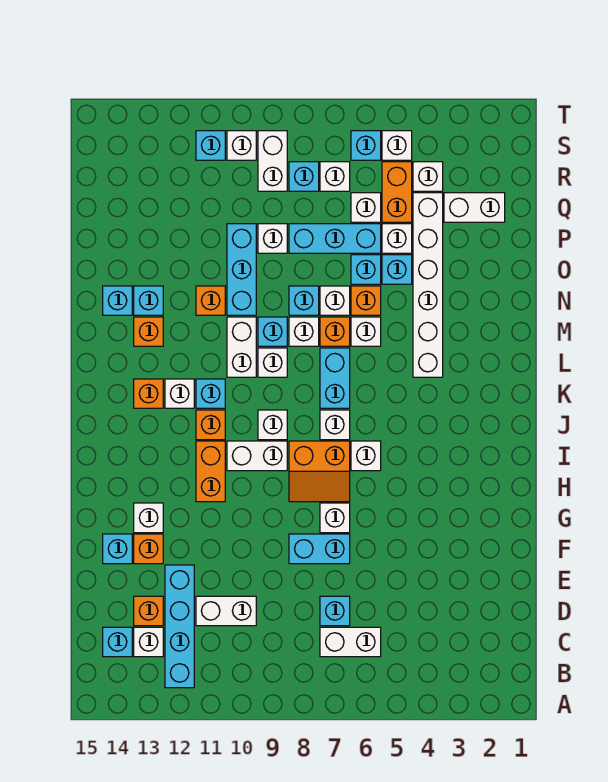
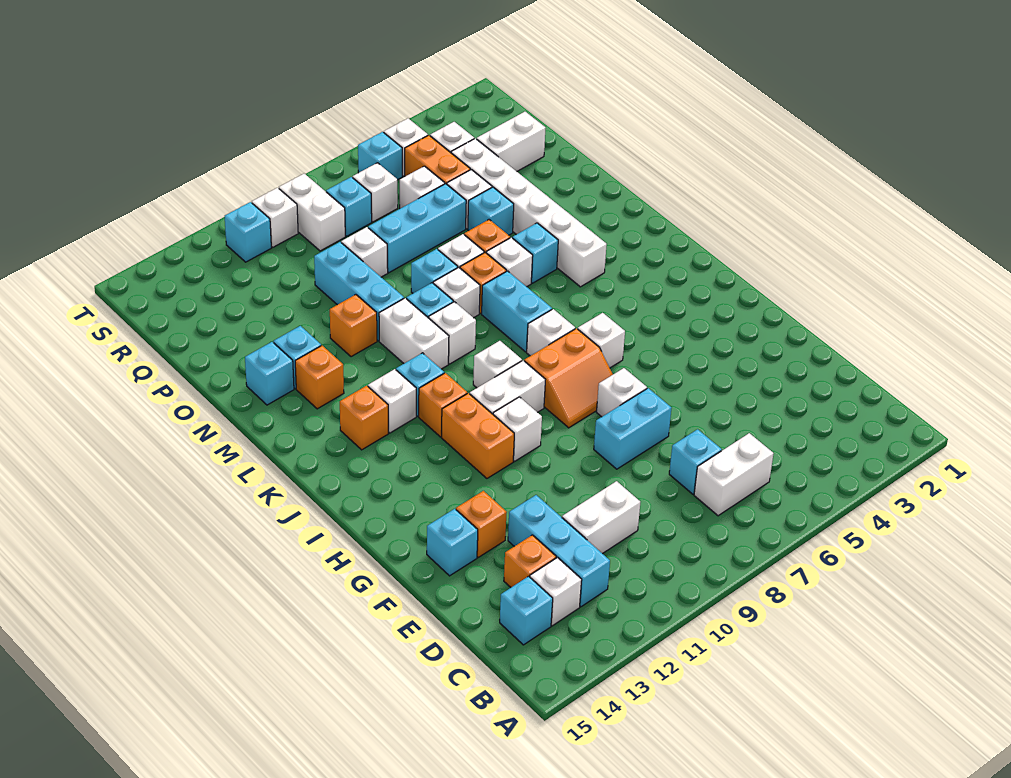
cyan brick B12:E12 level 1 -> cyan brick C12:E12 level 1
white brick G13 level 1 -> white brick H10 level 1
cyan brick O6 level 1 -> cyan brick M5 level 1

